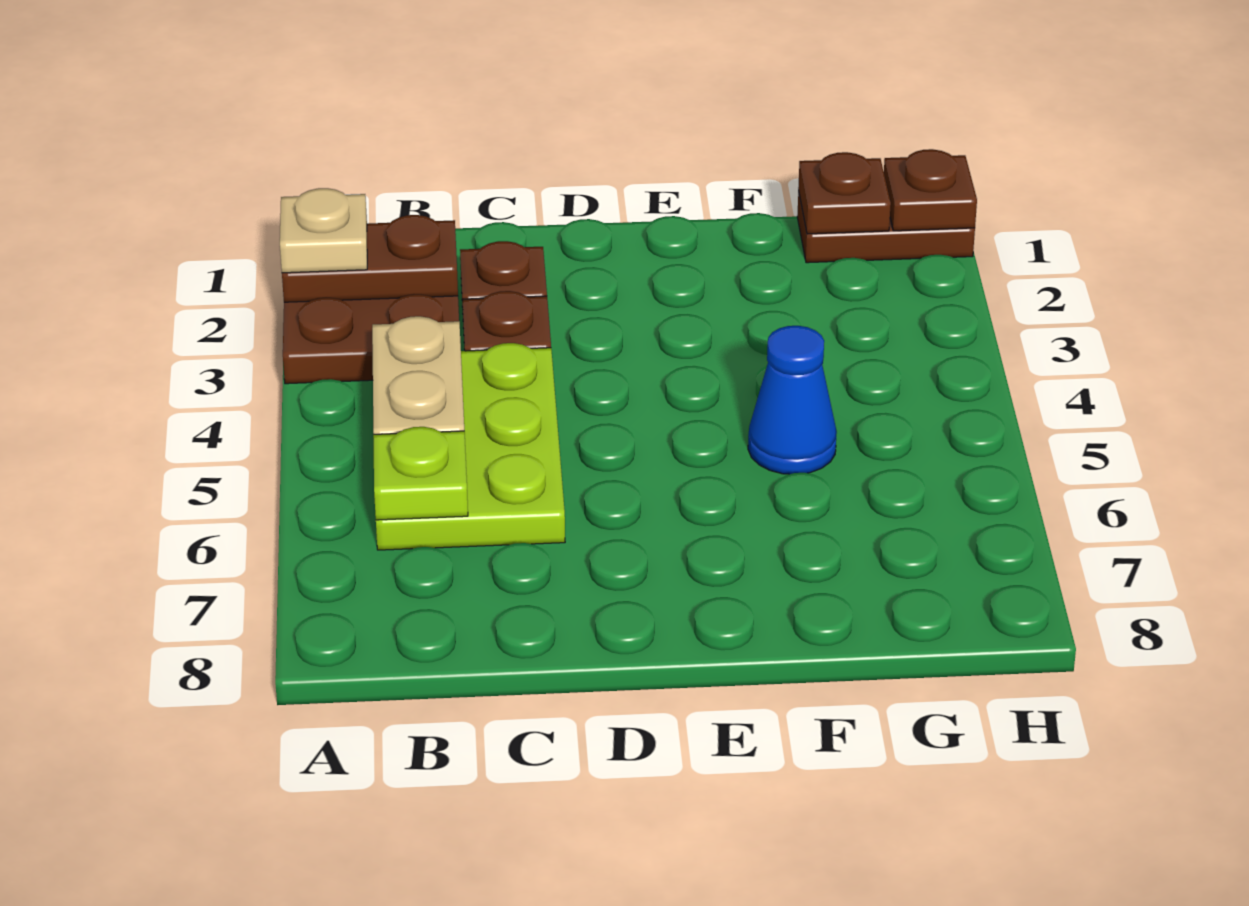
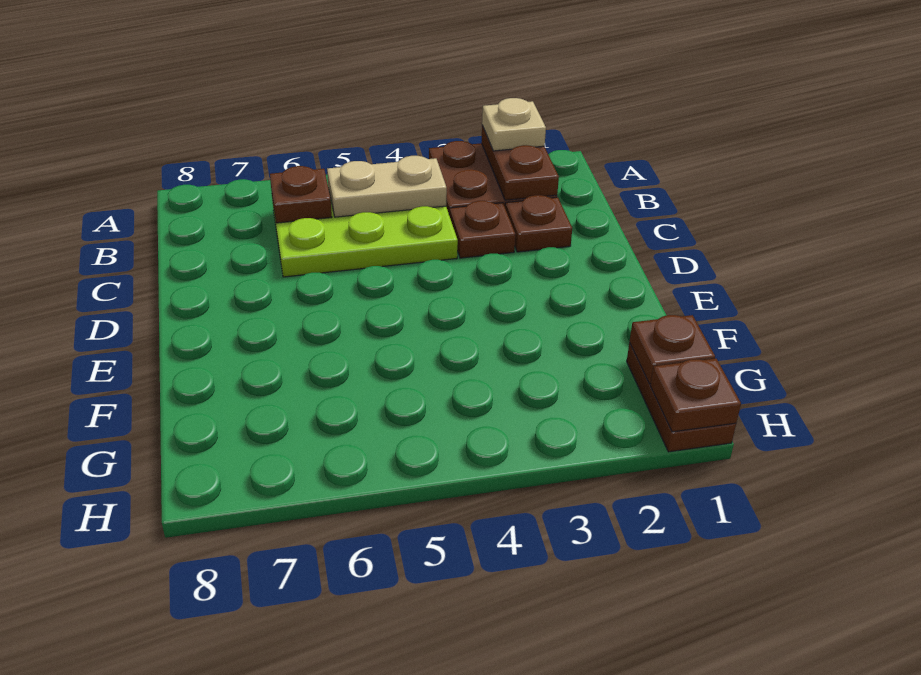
lime plate B6 level 2 -> brown plate B6 level 2
blue cone F5 level 1 -> none

